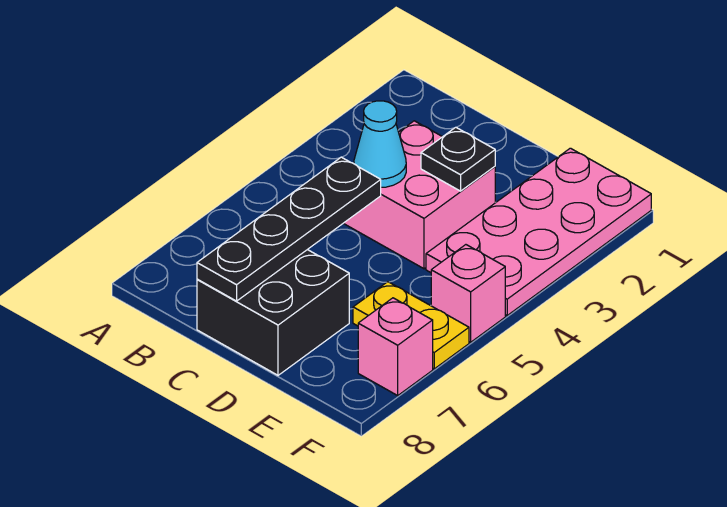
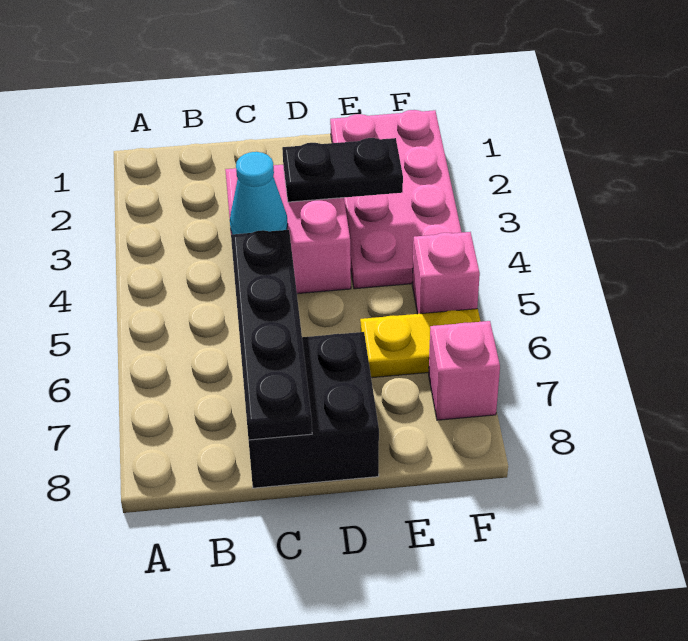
black plate D3 level 2 -> black plate D3:E3 level 2

